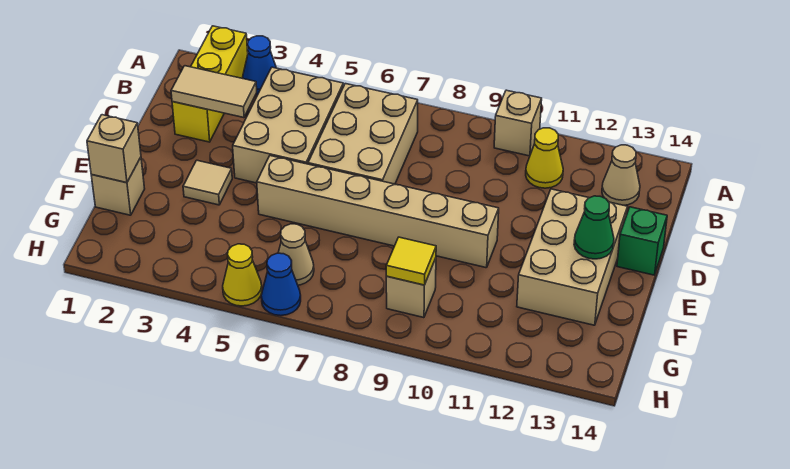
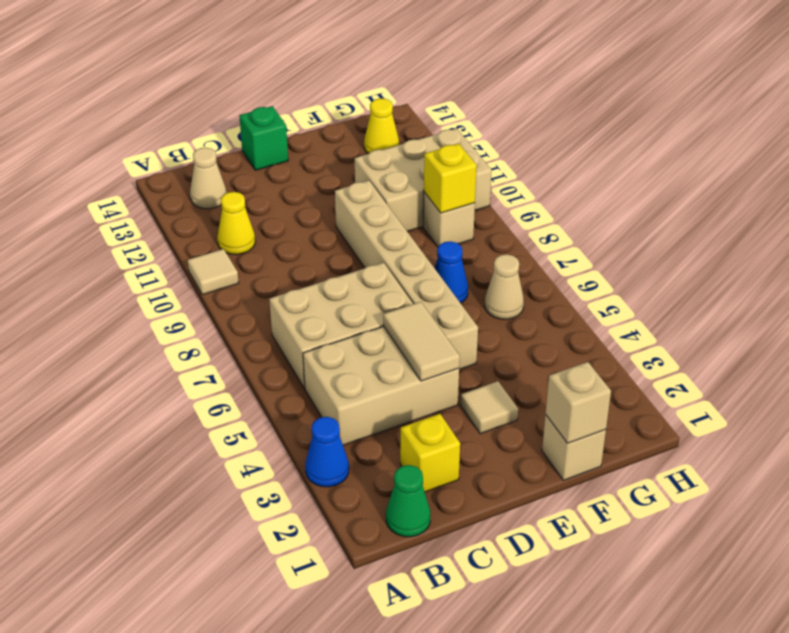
yellow brick A2:C2 level 1 -> yellow brick C2 level 1
tan brick A10 level 1 -> tan tile A10 level 1
tan tile C2:C3 level 2 -> tan tile D4:D5 level 2
tan brick D12:F13 level 1 -> tan brick F10:H11 level 1
green cone E13 level 2 -> green cone B1 level 1
yellow tile G9 level 2 -> yellow brick G9 level 2
yellow cone H5 level 1 -> yellow cone G13 level 1
blue cone H6 level 1 -> blue cone F7 level 1

